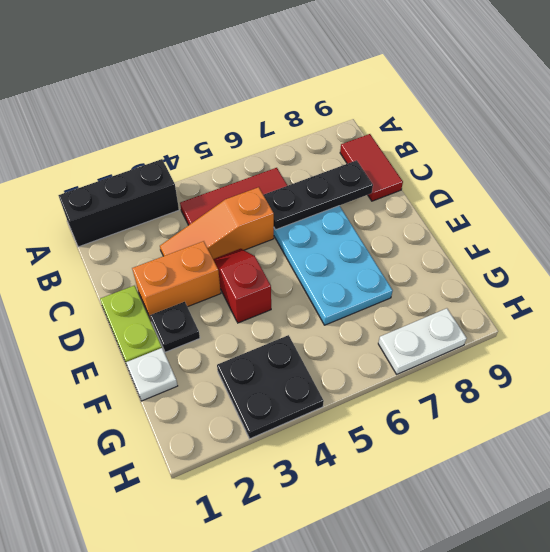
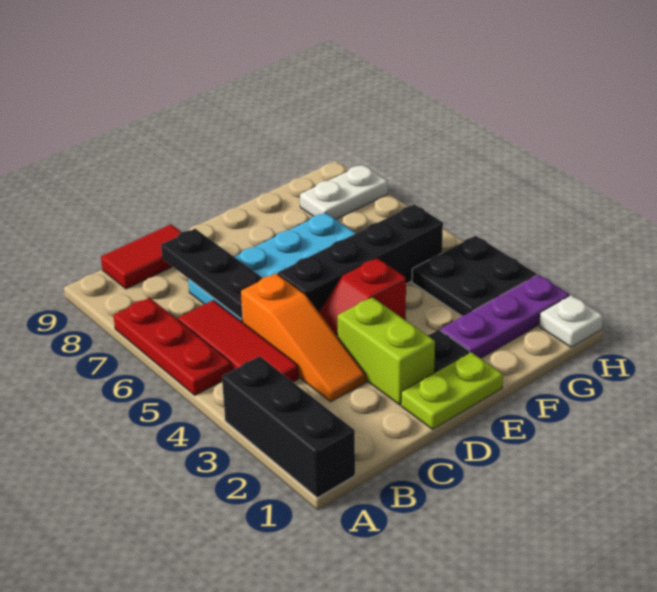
none -> red plate A5:A7 level 1
orange brick D2:D3 level 1 -> lime brick D2:D3 level 1
none -> black brick D5:G5 level 1
white plate F1 level 1 -> white plate H1 level 1
none -> purple plate F2:H2 level 1
white plate H7:H8 level 1 -> white plate G8:H8 level 1

